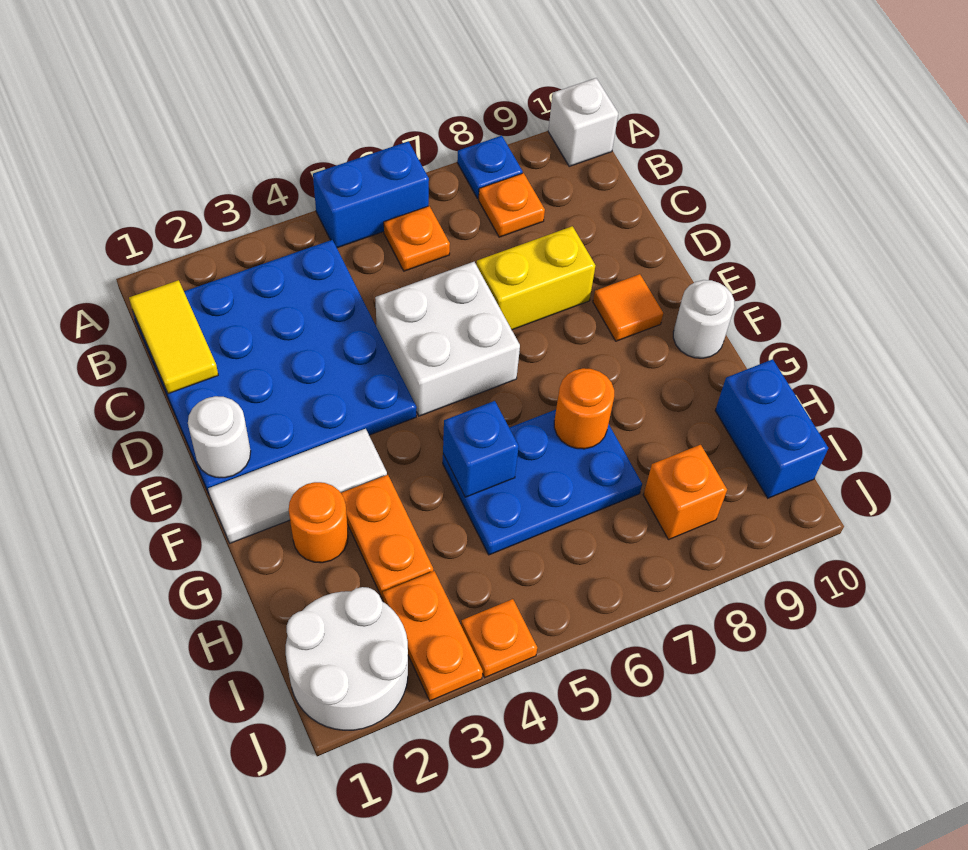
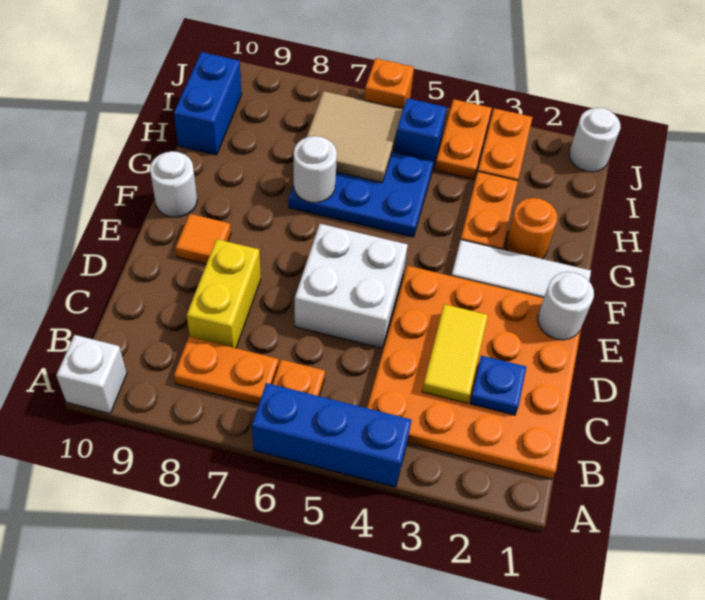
blue brick A5:A6 level 1 -> blue brick A4:A6 level 1
blue plate A8 level 1 -> blue plate C2 level 2
blue plate B1:E4 level 1 -> orange plate B1:E4 level 1
yellow tile B1:C1 level 2 -> yellow tile C3:D3 level 2
orange plate B8 level 1 -> orange plate B7:B8 level 1
yellow brick D7:D8 level 1 -> yellow brick C8:D8 level 1
blue brick G5 level 2 -> blue brick I5 level 1
orange round brick G7 level 2 -> white round brick G7 level 2
none -> tan tile H6:I7 level 2
white round brick I1:J2 level 1 -> white round brick J1 level 1
orange brick I8 level 1 -> orange brick J6 level 1
orange plate J4 level 1 -> orange plate I4:J4 level 1

